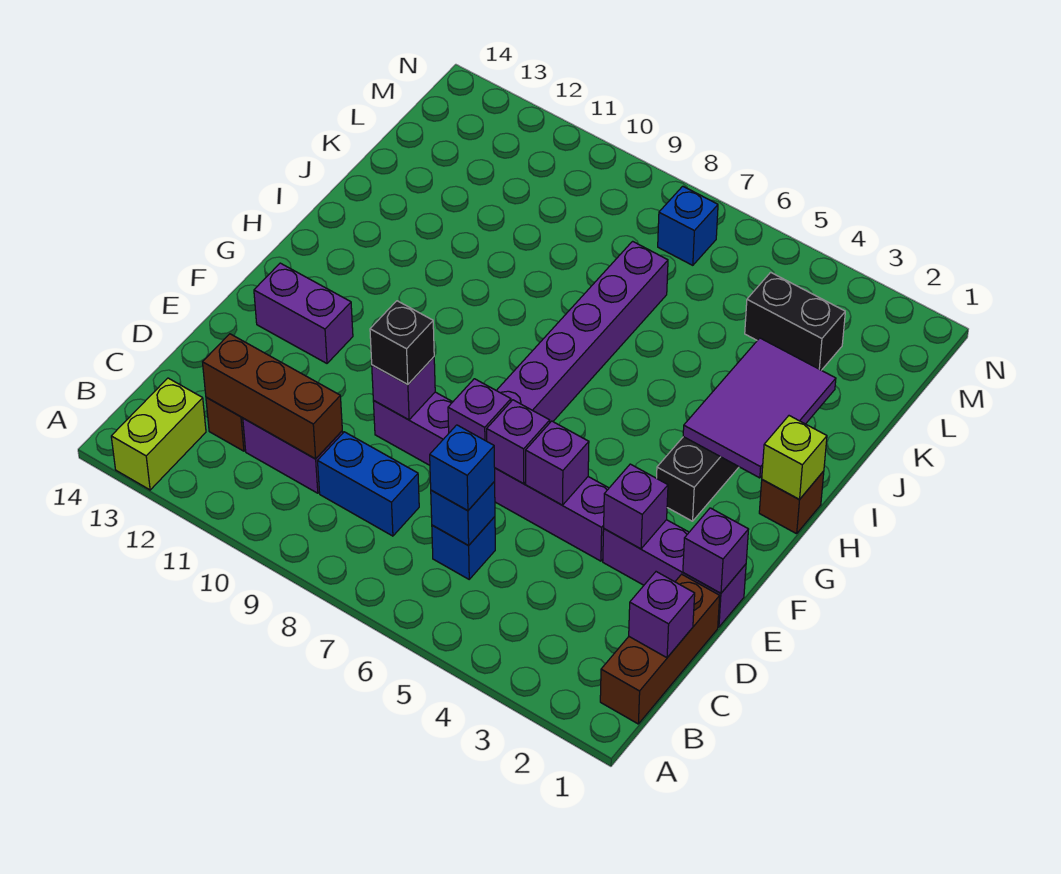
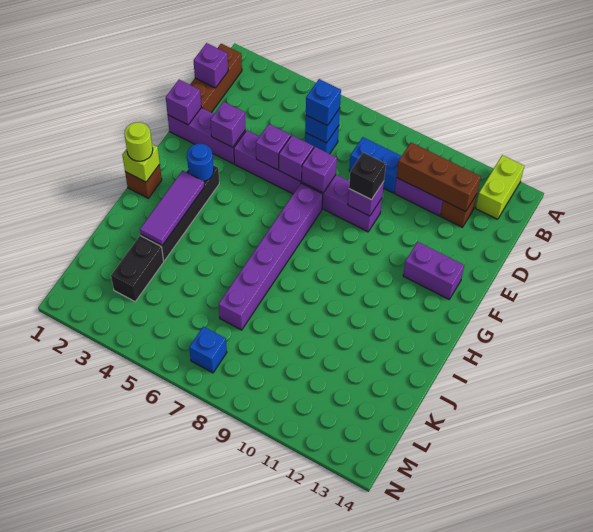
none -> blue round brick G3 level 2
none -> lime round brick H1 level 3
purple tile H2:J3 level 2 -> purple tile H3:J3 level 2
black brick L3:L4 level 1 -> black brick K3:L3 level 1

